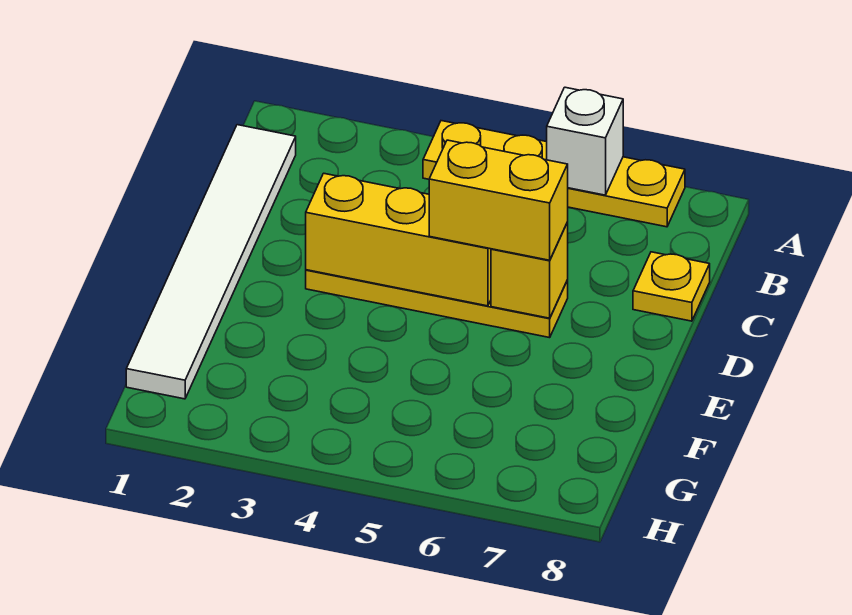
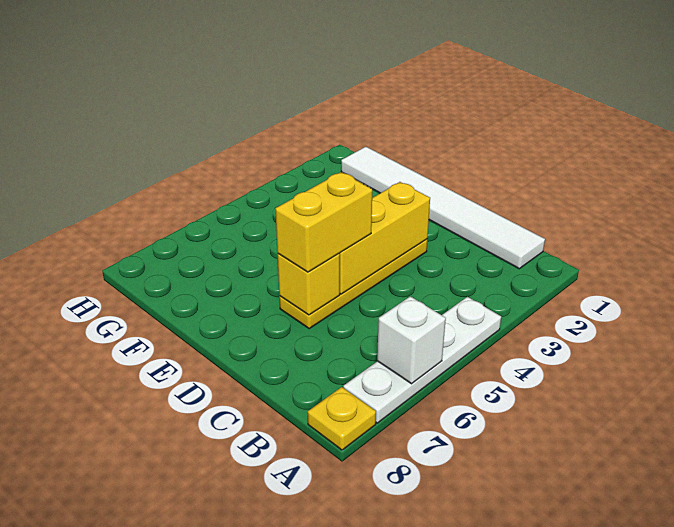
yellow plate A4:A7 level 1 -> white plate A4:A7 level 1
yellow plate C8 level 1 -> yellow plate A8 level 1

